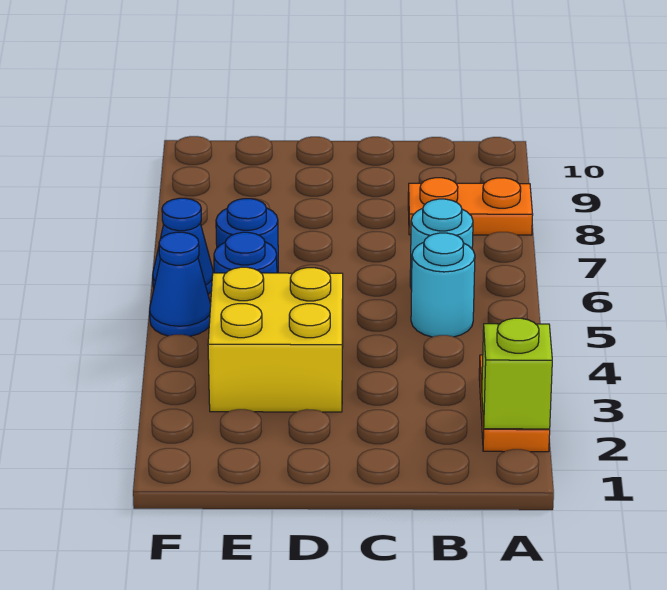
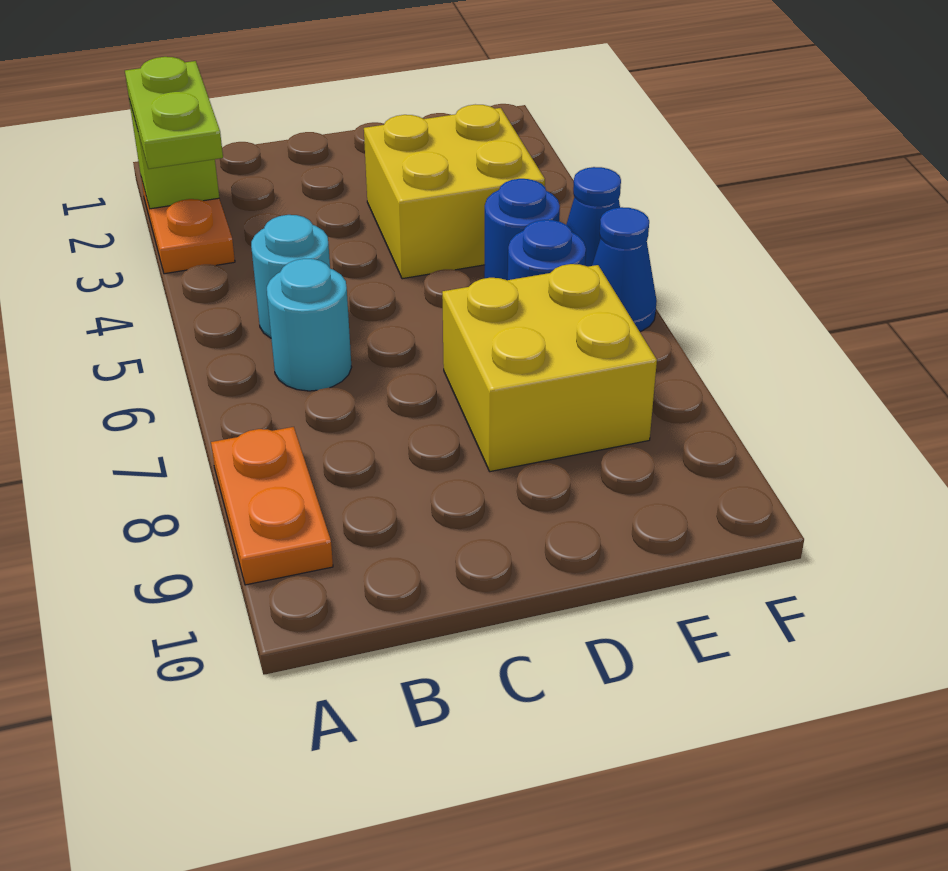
none -> lime plate A2:A3 level 3
orange plate A8:B8 level 1 -> orange plate A8:A9 level 1
none -> yellow brick D7:E8 level 1

